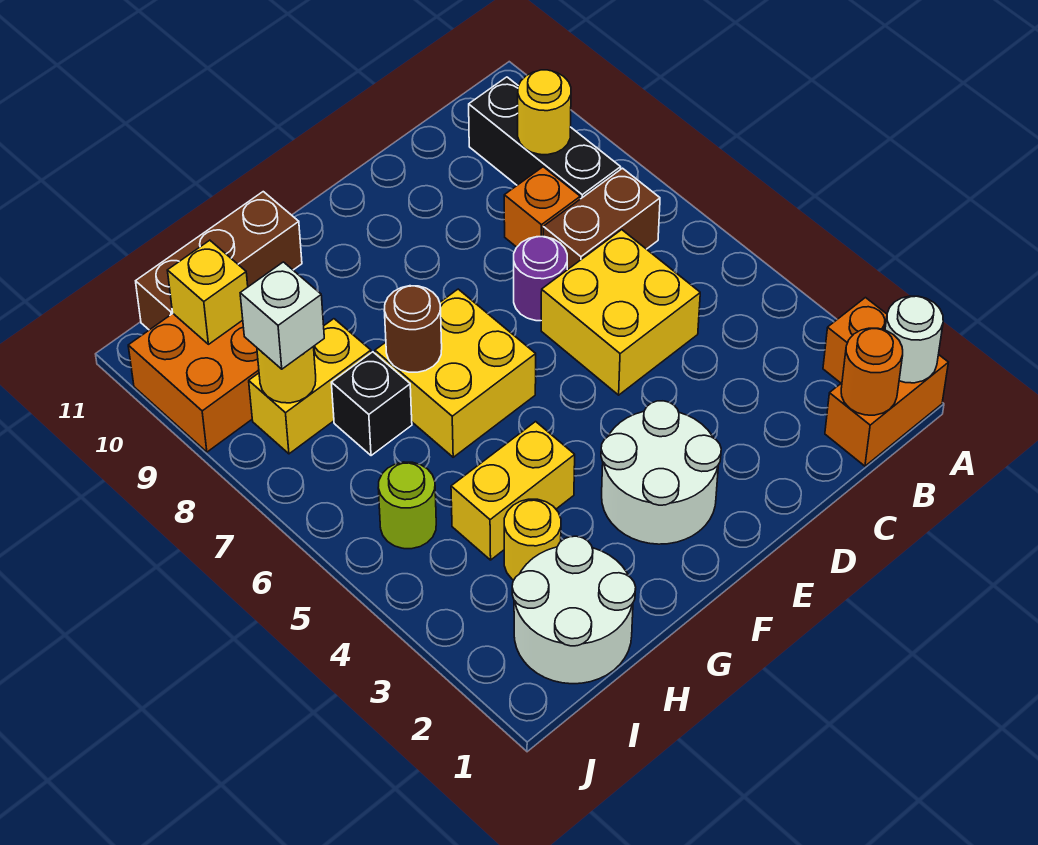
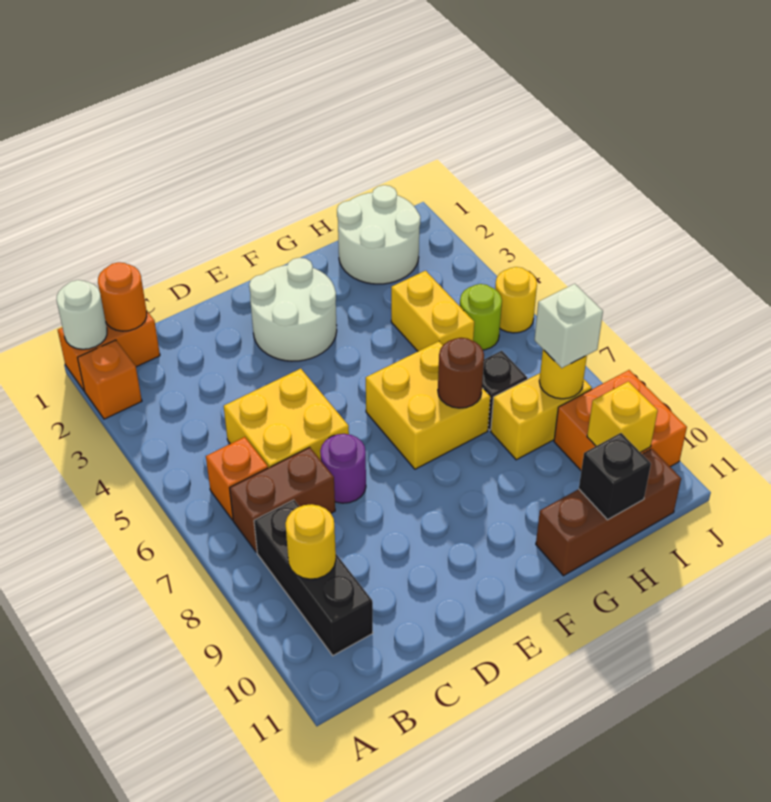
orange brick C8 level 1 -> orange brick B6 level 1
yellow brick G4:H4 level 1 -> yellow brick H4:H5 level 1
yellow round brick H3 level 1 -> yellow round brick J5 level 1
none -> black brick H11 level 2

